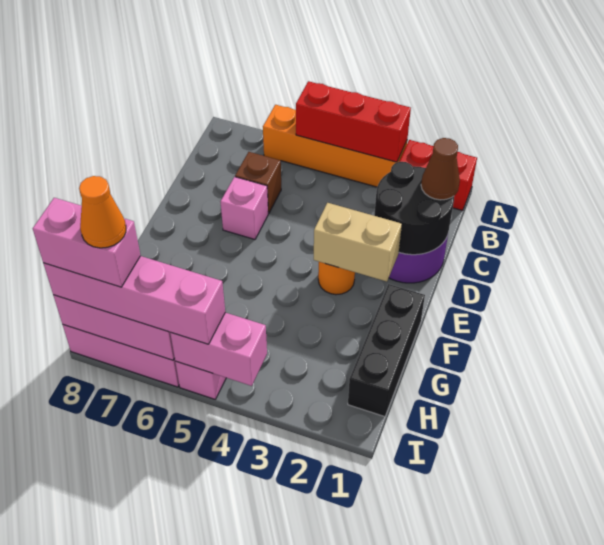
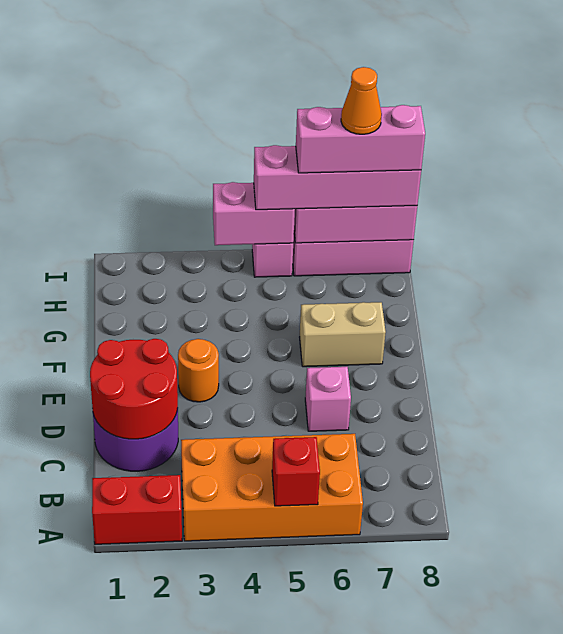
orange brick A3:A6 level 1 -> orange brick A3:B6 level 1
red brick A3:A5 level 2 -> red brick A5 level 2
black round brick C1:D2 level 2 -> red round brick C1:D2 level 2
brown cone C1 level 3 -> none
brown brick C6 level 1 -> none
tan brick E2:E3 level 2 -> tan brick F6:F7 level 1
black brick F1:H1 level 1 -> none
pink brick I7:I8 level 4 -> pink brick I6:I8 level 4

